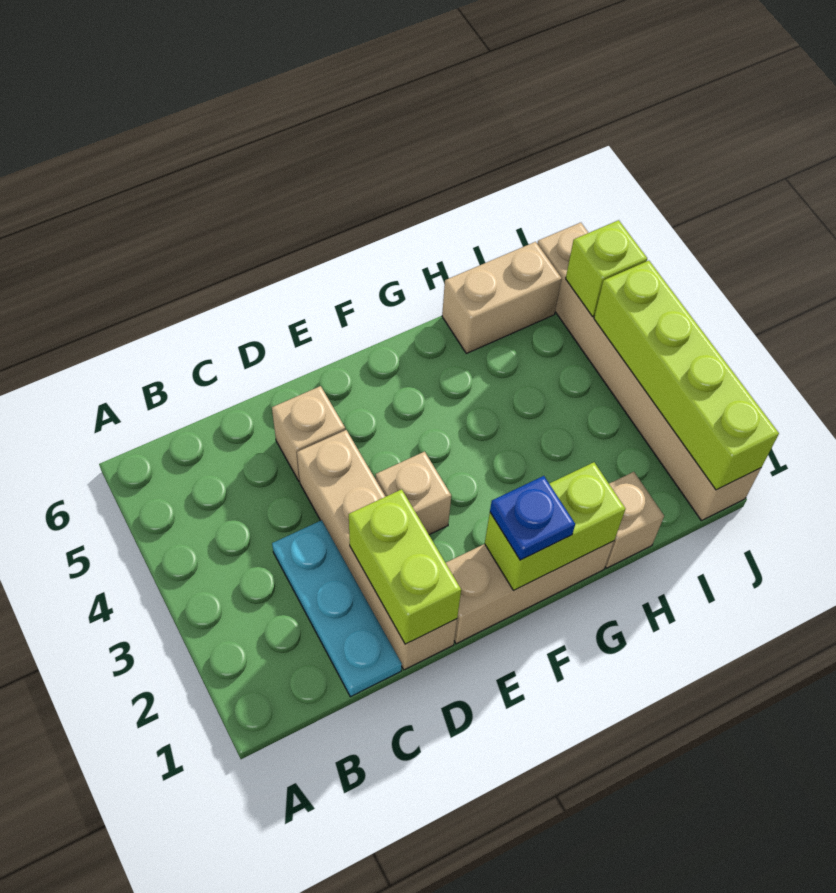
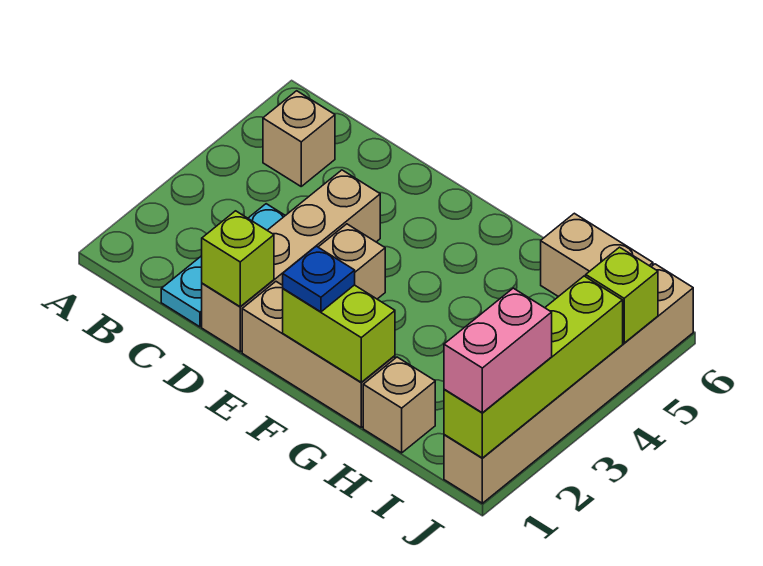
lime brick D1:D2 level 2 -> lime brick D1 level 2
tan brick D5 level 1 -> tan brick B5 level 1
none -> pink brick J1:J2 level 3

